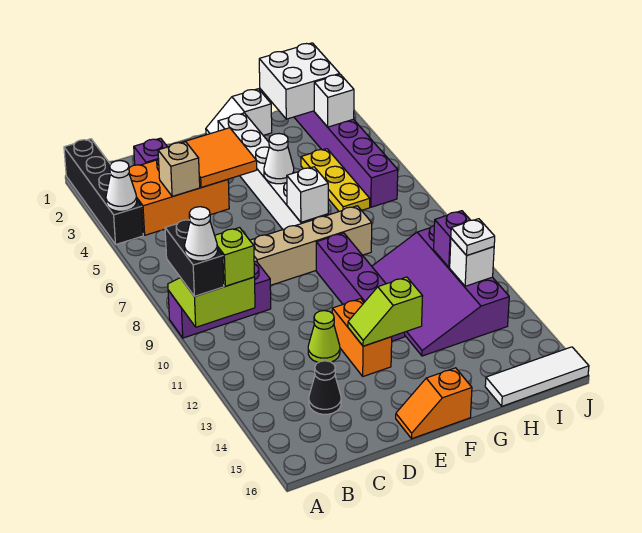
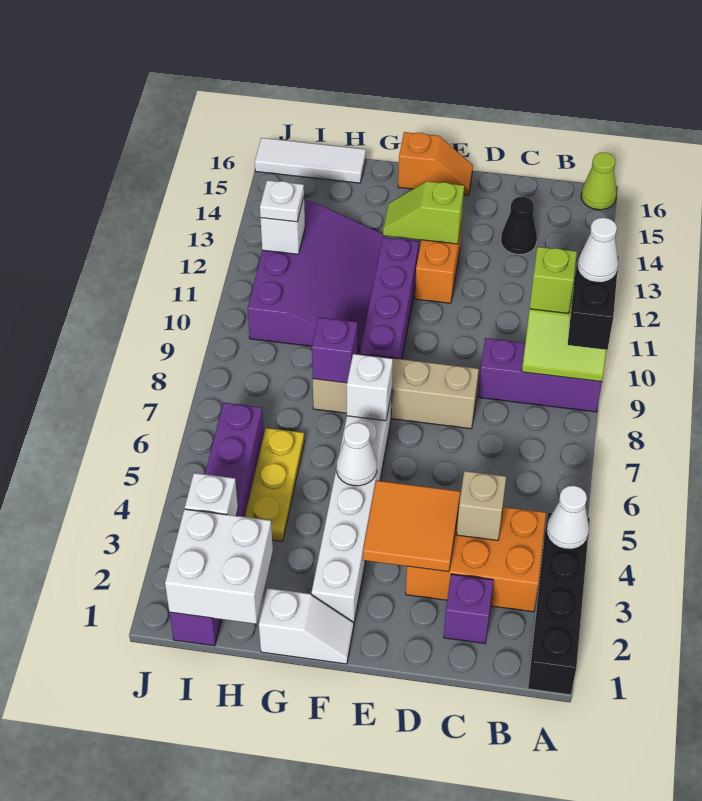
lime cone D12 level 1 -> lime cone A16 level 1
lime slope E13:F13 level 2 top F -> lime slope E13:F13 level 2 top E
purple brick I11 level 2 -> purple brick G8 level 2

